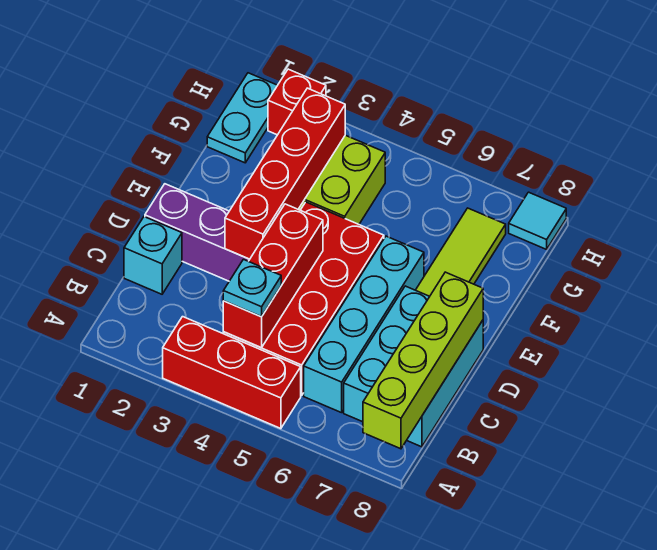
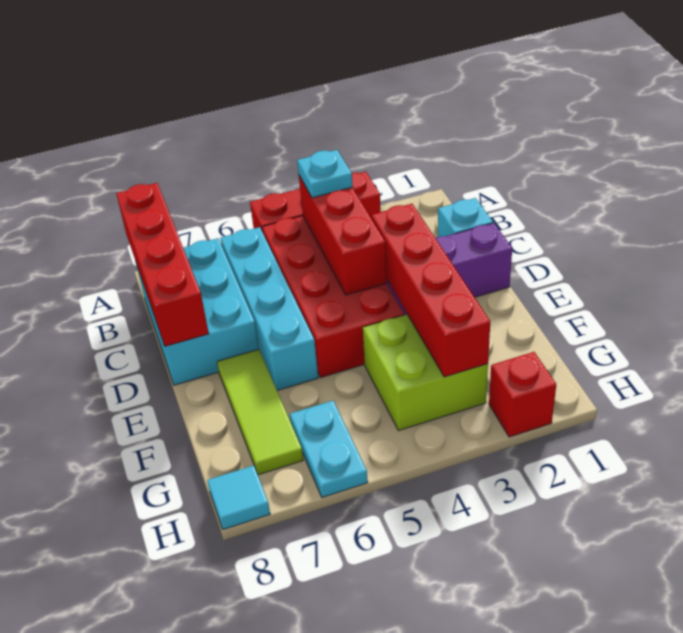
lime brick A8:D8 level 2 -> red brick A8:D8 level 2
cyan plate G1:H1 level 1 -> cyan plate G6:H6 level 1

